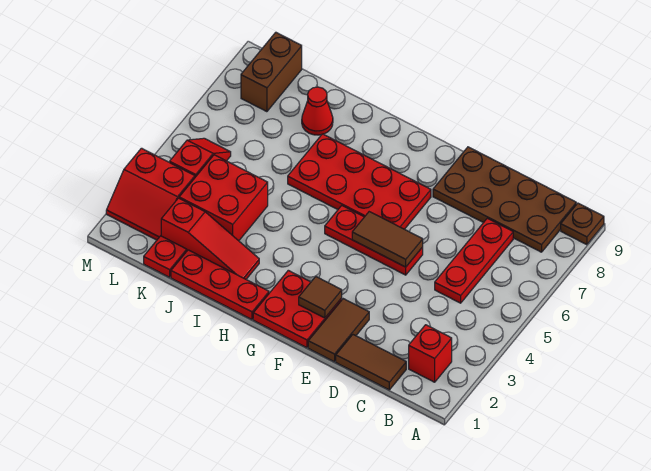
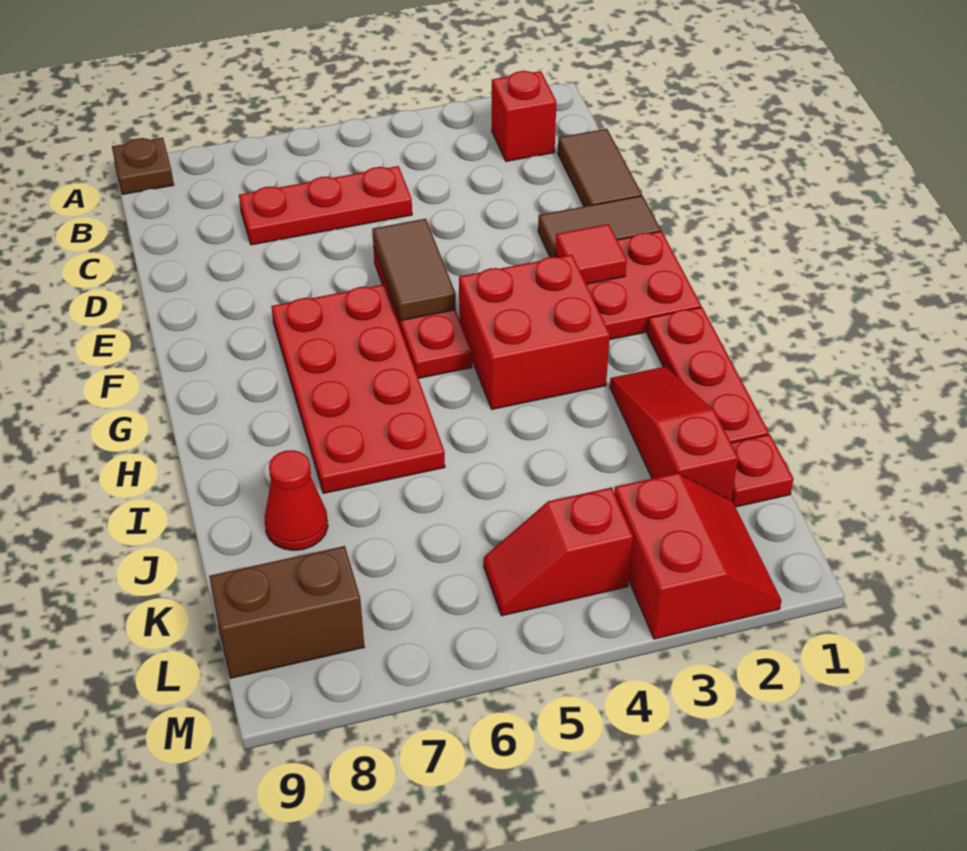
brown plate B8:E9 level 1 -> none
brown tile F2 level 2 -> red tile F2 level 2
red brick J3:K4 level 1 -> red brick G3:H4 level 1

